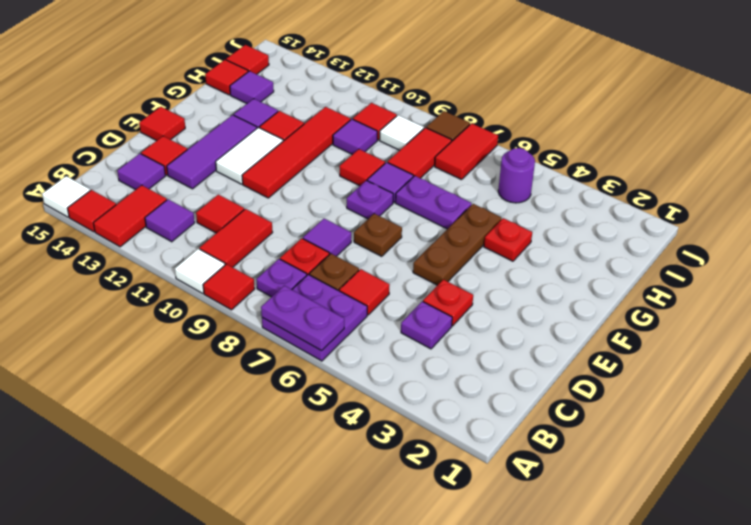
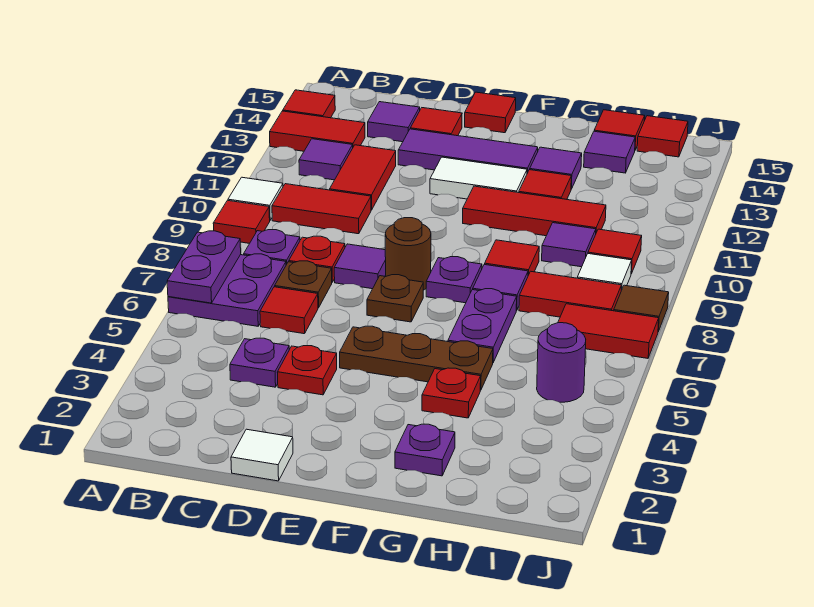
white tile A15 level 1 -> white tile D1 level 1
red tile C11 level 1 -> red tile C11:C12 level 1
none -> brown round brick E8 level 1
red tile E11:H11 level 1 -> red tile F11:H11 level 1
none -> purple plate G2 level 1

